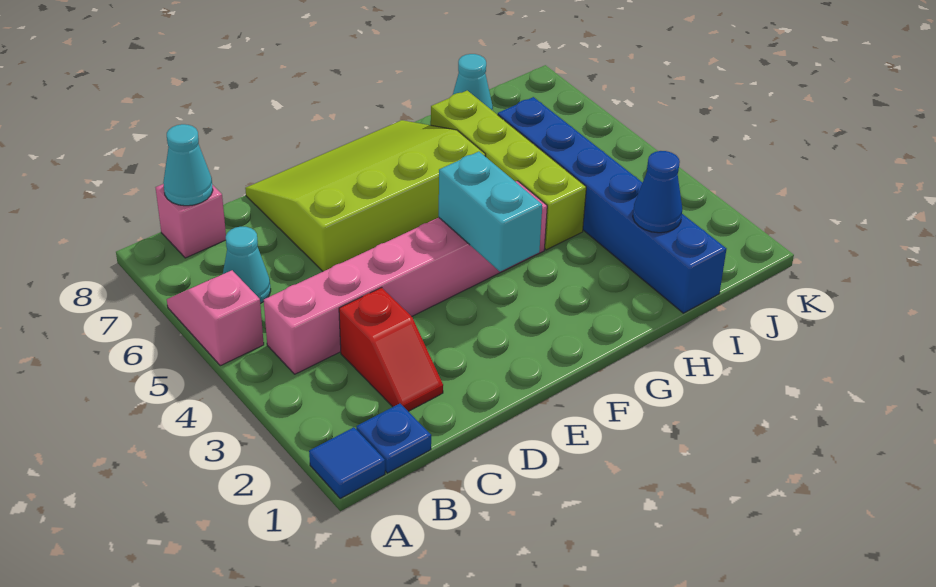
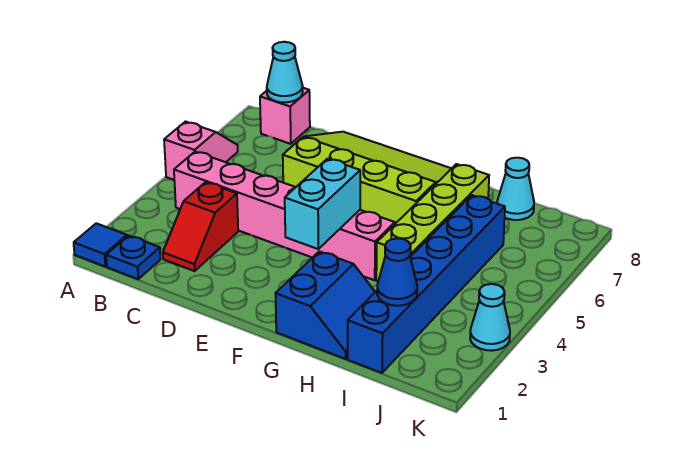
cyan cone B6 level 1 -> cyan cone K3 level 1
none -> blue slope G1:H2 level 1 top G

